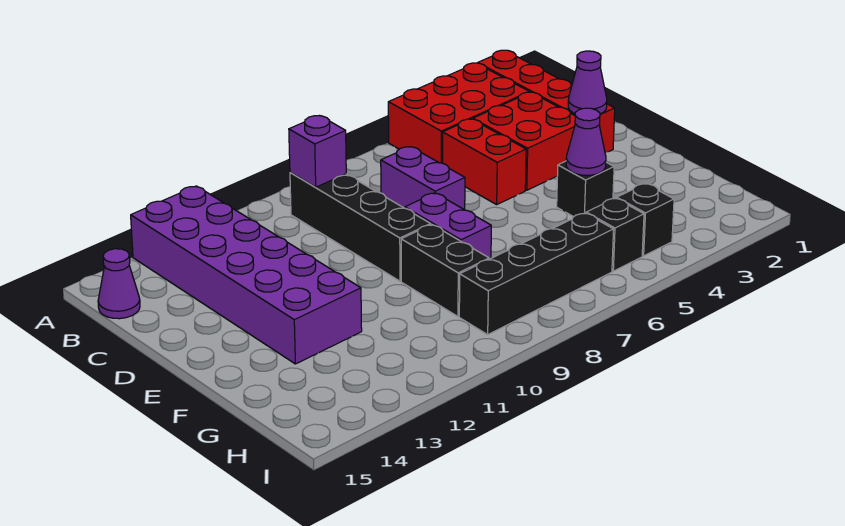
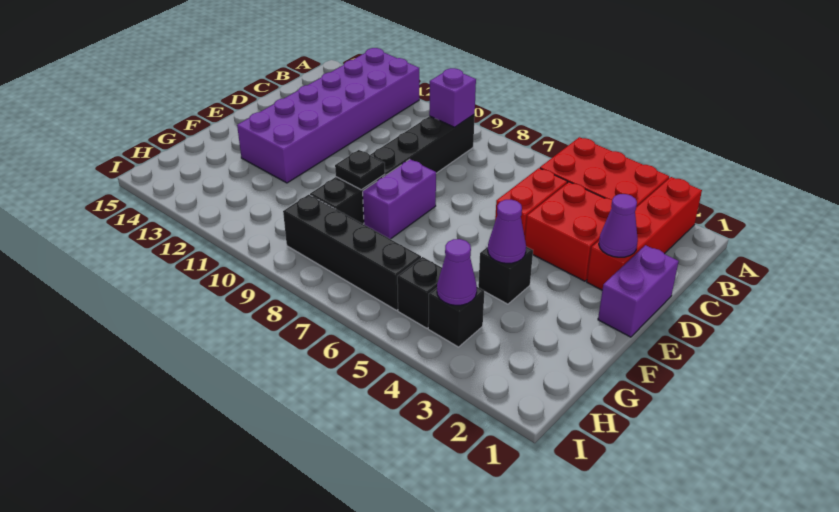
purple cone B15 level 1 -> purple cone H4 level 2
purple brick C7:D7 level 1 -> purple brick D1:E1 level 1
none -> black plate F9 level 2

